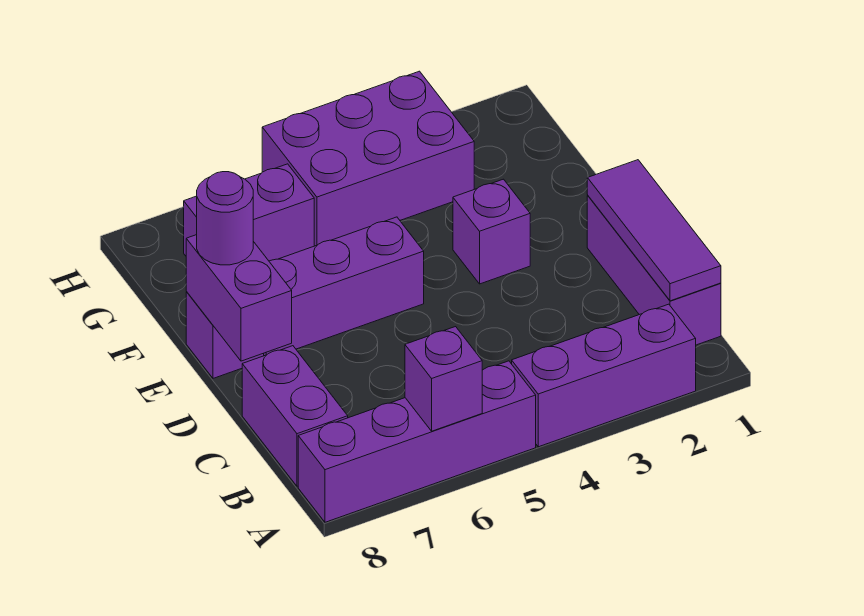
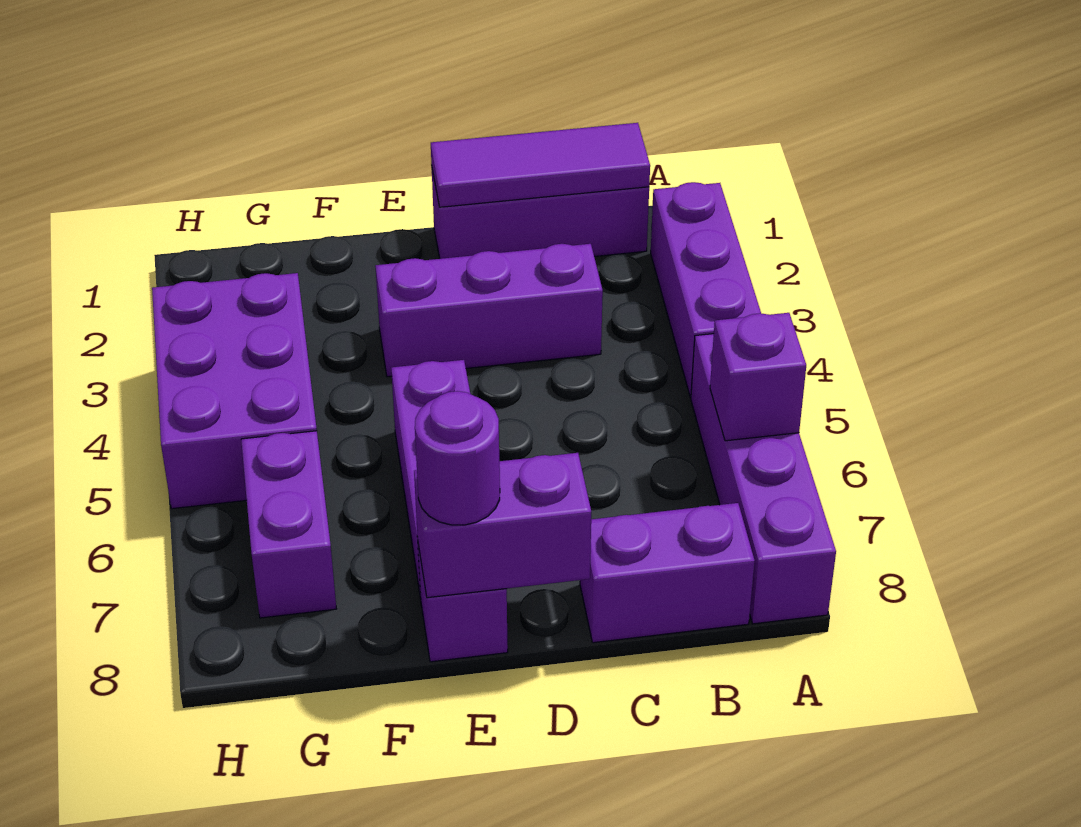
purple brick E3 level 1 -> purple brick C3:E3 level 1

